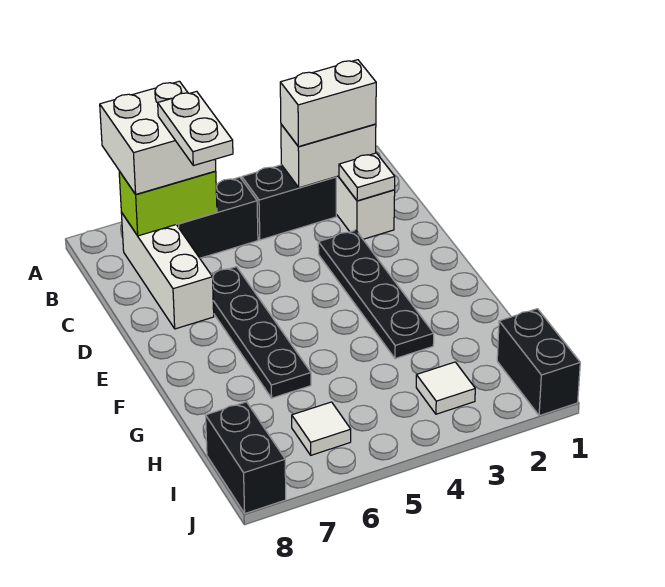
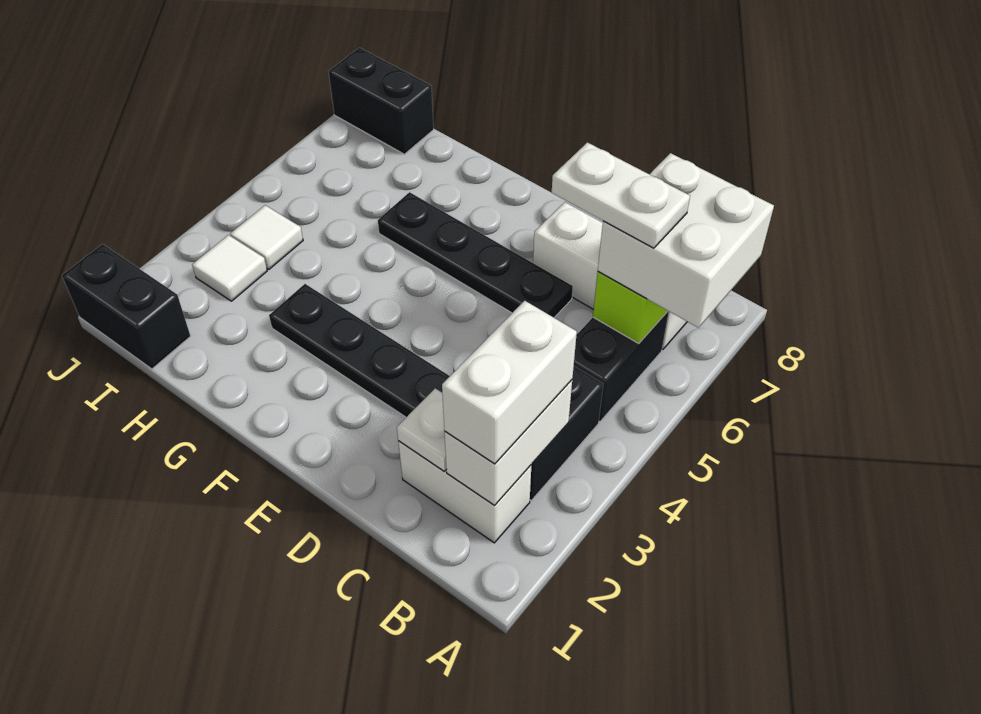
white tile I6 level 1 -> white tile I4 level 1

